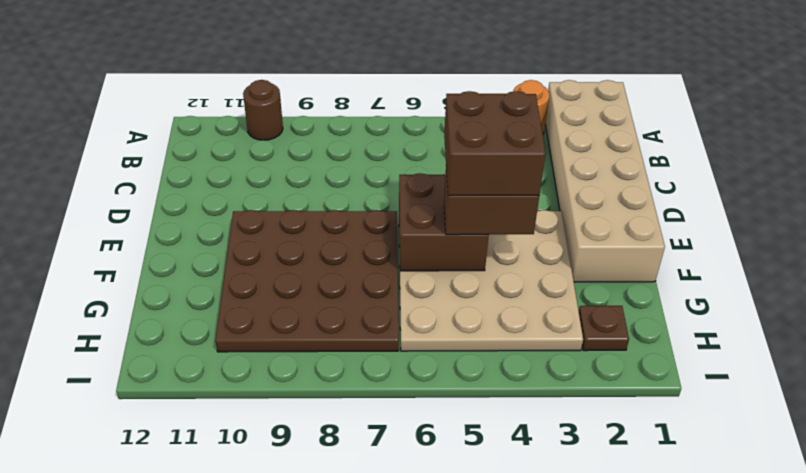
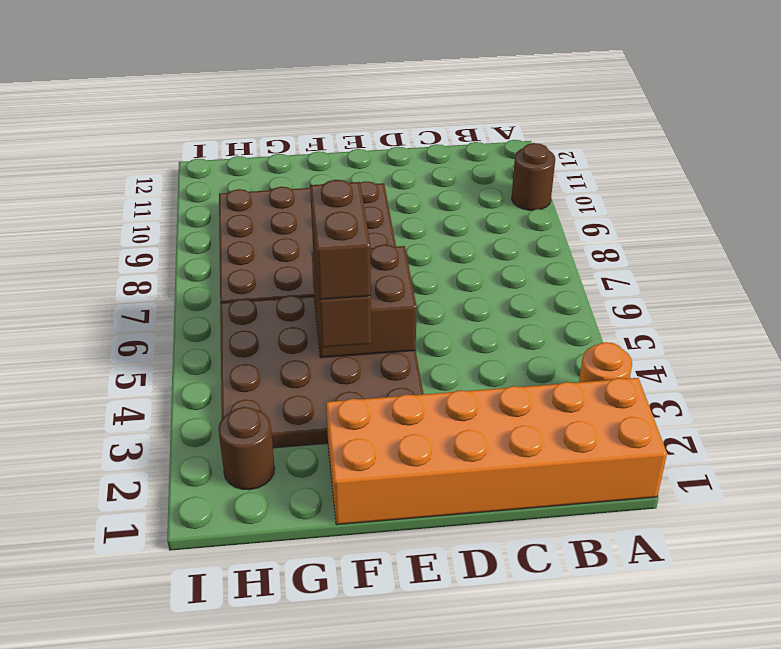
tan brick A1:F2 level 1 -> orange brick A1:F2 level 1
tan plate E3:H6 level 1 -> brown plate E3:H6 level 1
brown brick E4:F5 level 4 -> brown brick F4:F5 level 4
brown plate H2 level 1 -> brown round brick H2 level 1

